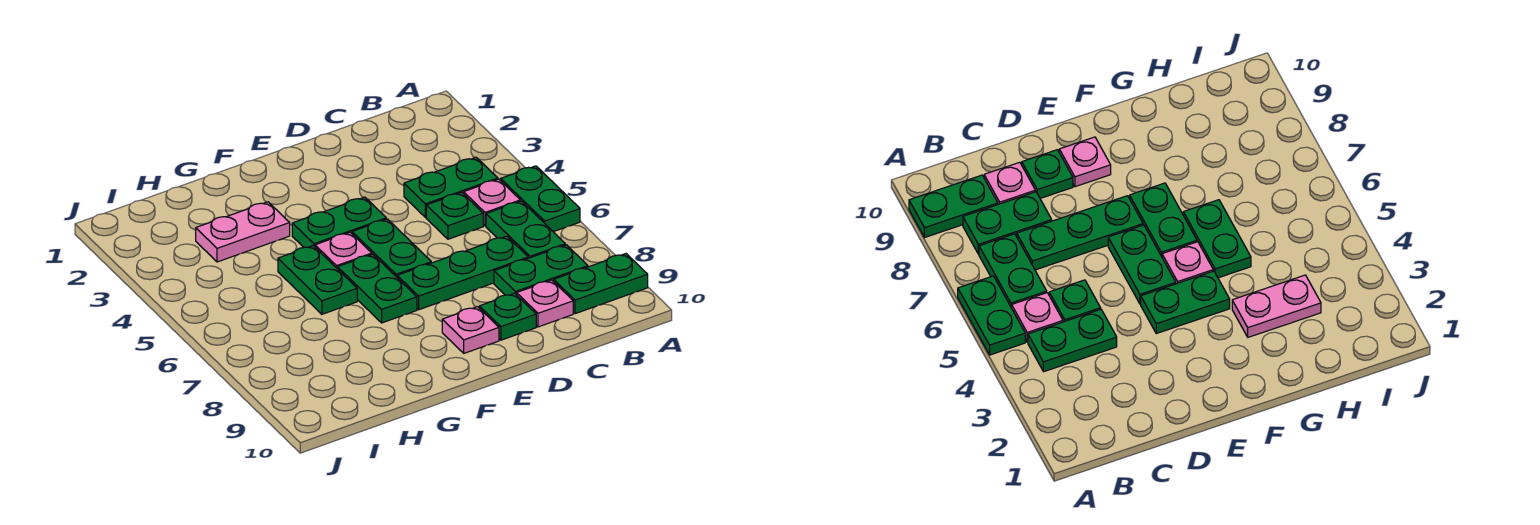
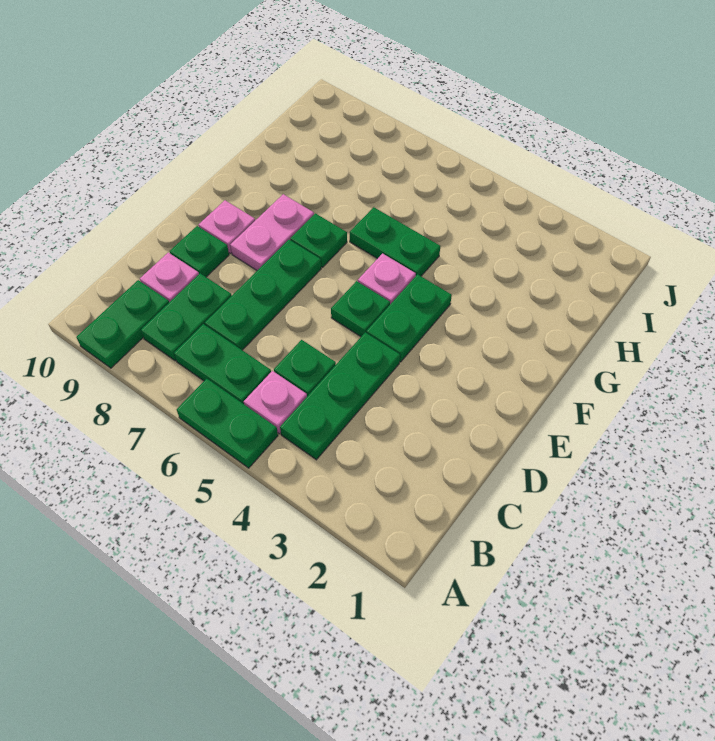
green plate B4:C4 level 1 -> green plate B4:D4 level 1
green plate E5:E6 level 1 -> green plate E5 level 1
green plate F6:F7 level 1 -> green plate F7 level 1
pink plate G3:H3 level 1 -> pink plate E8:F8 level 1

